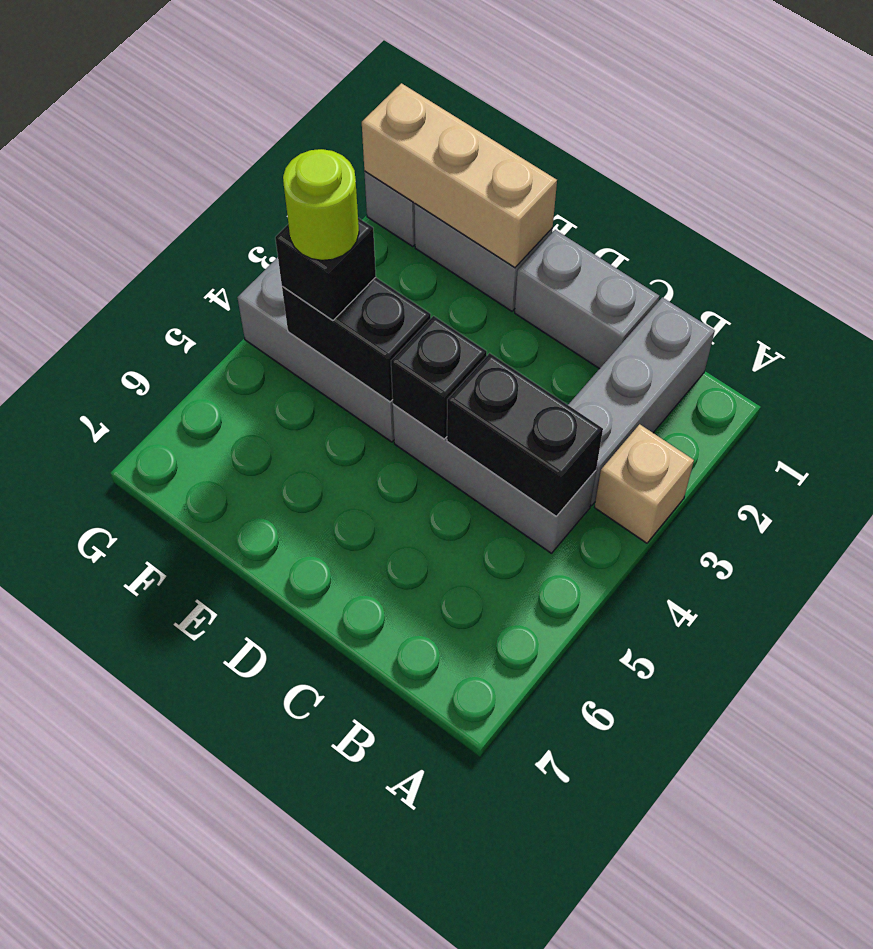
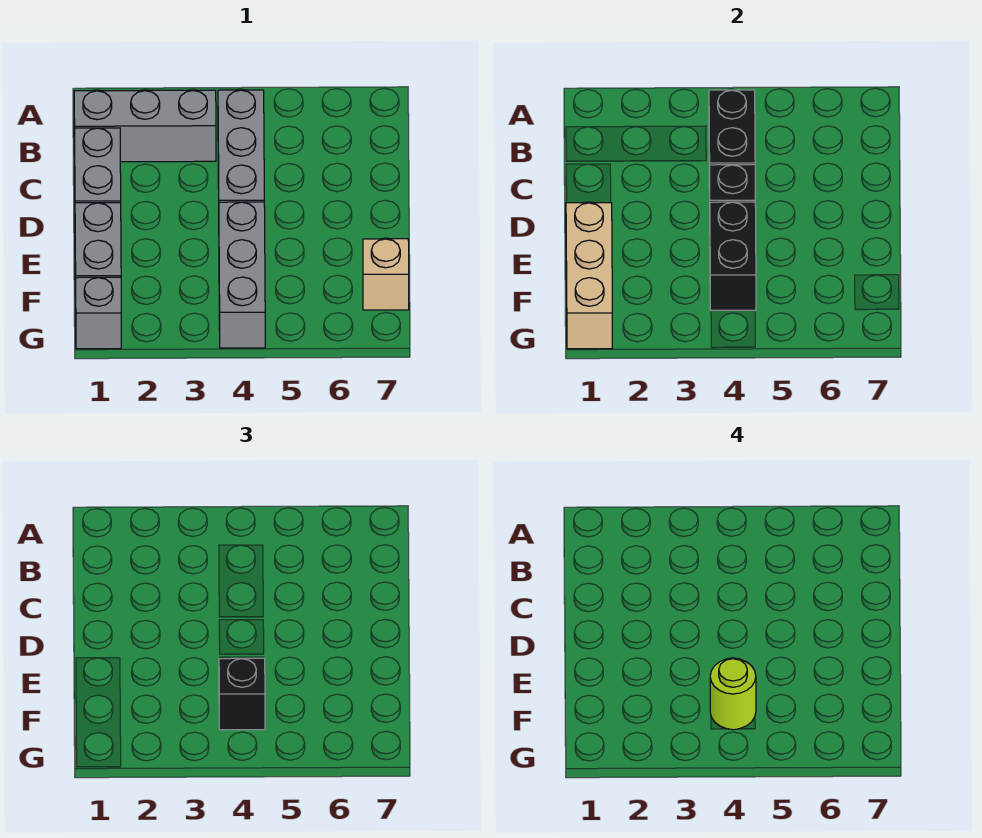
tan brick A3 level 1 -> tan brick F7 level 1

